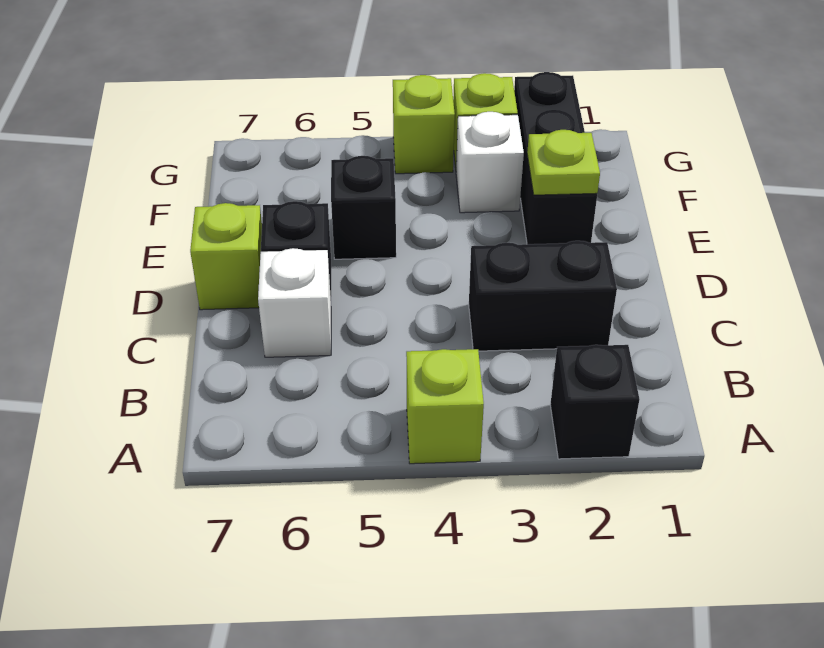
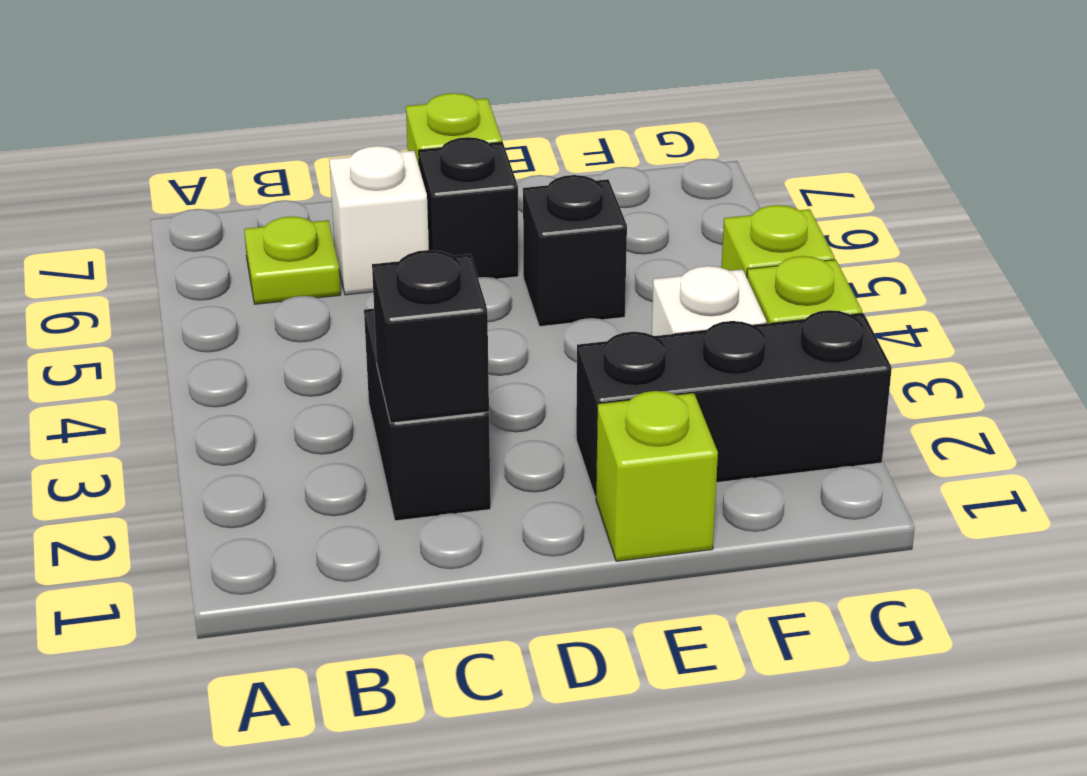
black brick A2 level 1 -> black brick C2 level 2
lime brick A4 level 1 -> lime brick E1 level 1
lime plate E2 level 2 -> lime plate B6 level 1

